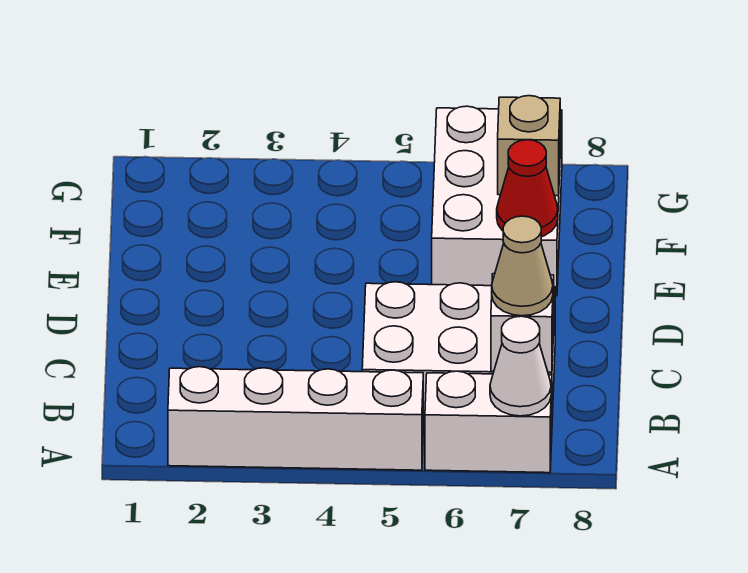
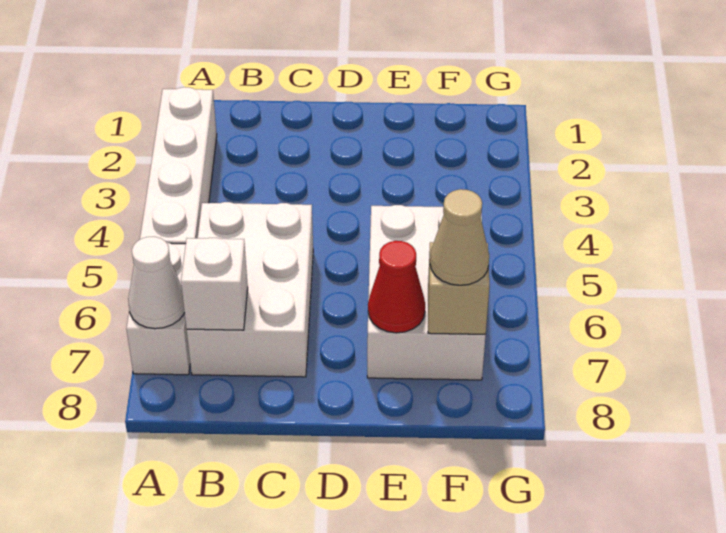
tan cone B7 level 3 -> tan cone F7 level 3
white brick E6:G7 level 1 -> white brick E5:F7 level 1

